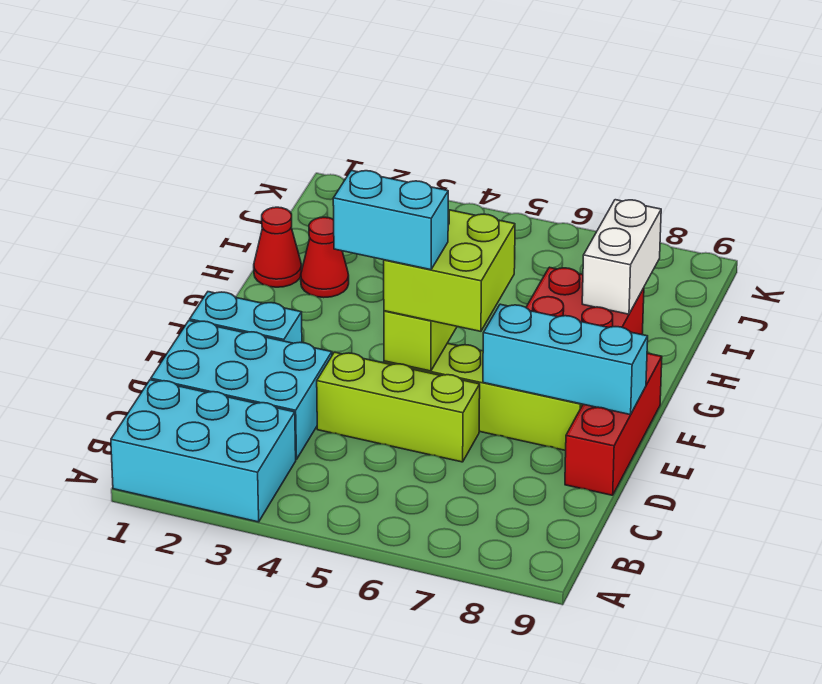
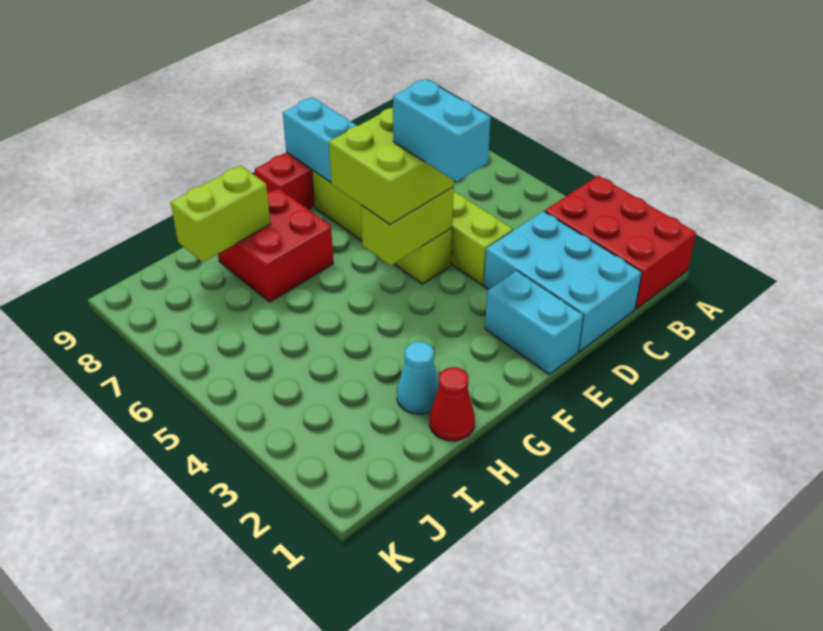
cyan brick A1:B3 level 1 -> red brick A1:B3 level 1
red cone H2 level 1 -> cyan cone H2 level 1
white brick H8:I8 level 2 -> lime brick H8:I8 level 2

